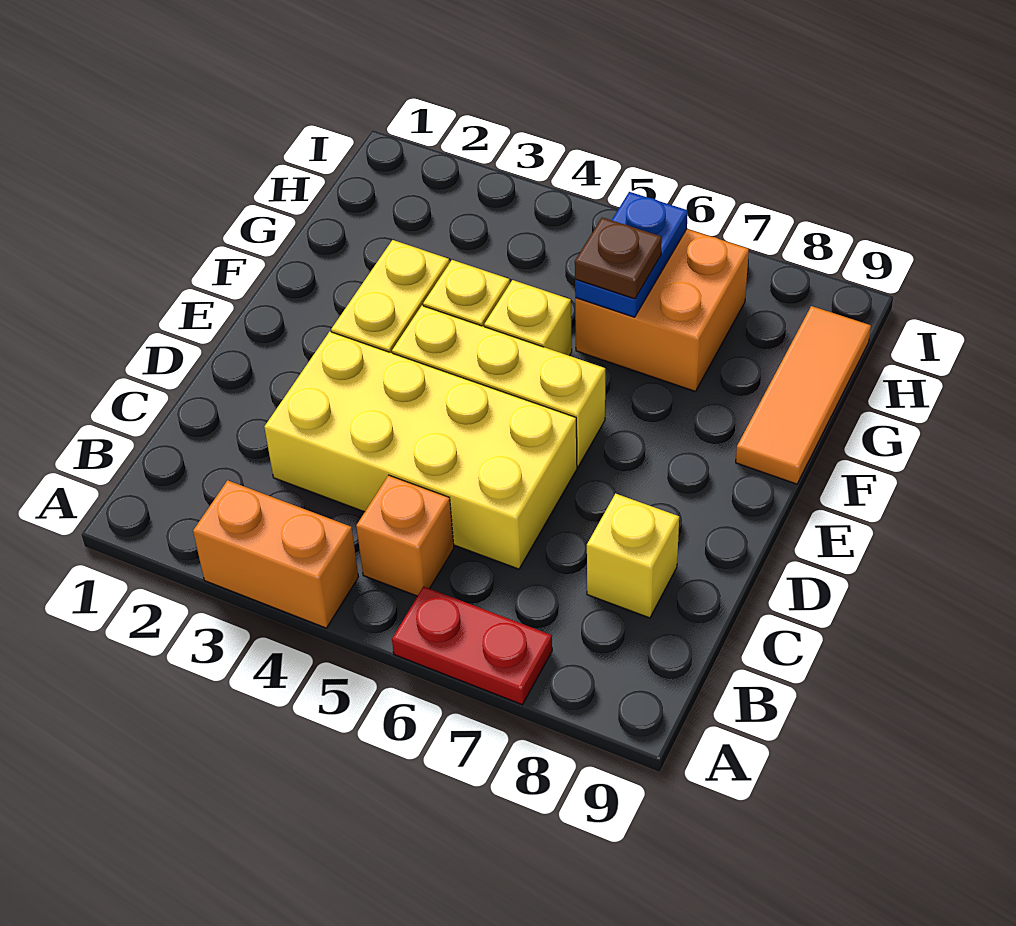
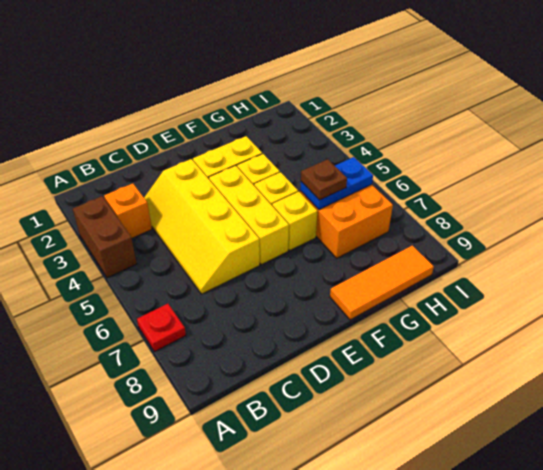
orange brick A3:A4 level 1 -> brown brick A3:A4 level 1
red plate A6:A7 level 1 -> red plate A7 level 1
orange brick B5 level 1 -> orange brick B3 level 1
yellow brick C3:D6 level 1 -> yellow slope C3:D6 level 1 top D
yellow brick C8 level 1 -> yellow brick F6 level 1

